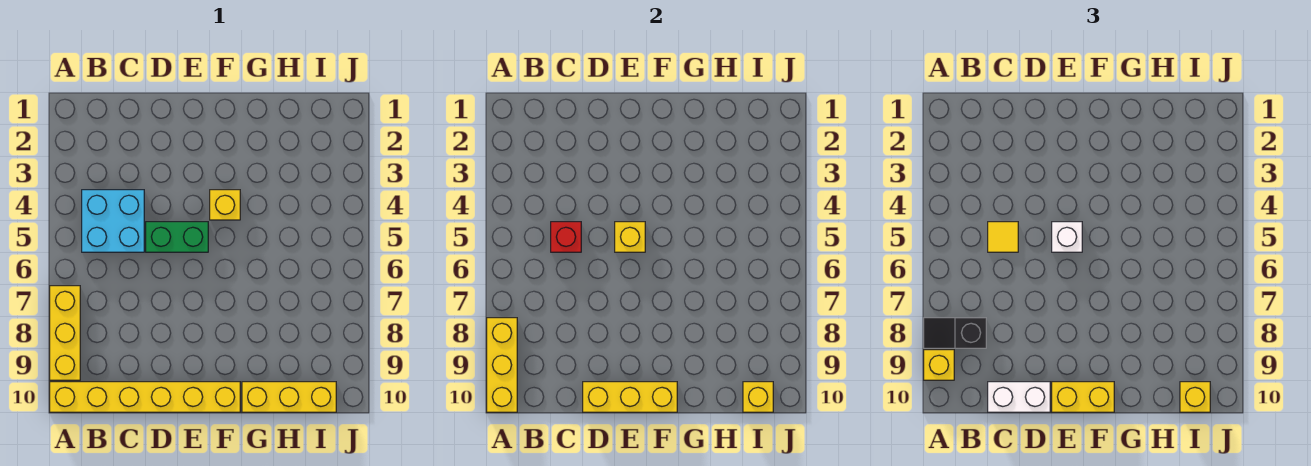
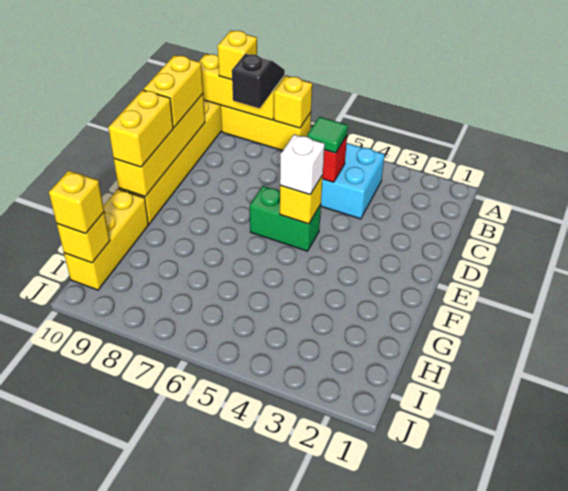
yellow tile C5 level 3 -> green tile C5 level 3
white brick C10:D10 level 3 -> yellow brick C10:D10 level 3
green brick D5:E5 level 1 -> green brick E5:E6 level 1
yellow brick D10:F10 level 2 -> yellow brick C10:F10 level 2
yellow brick F4 level 1 -> yellow brick A7 level 2

